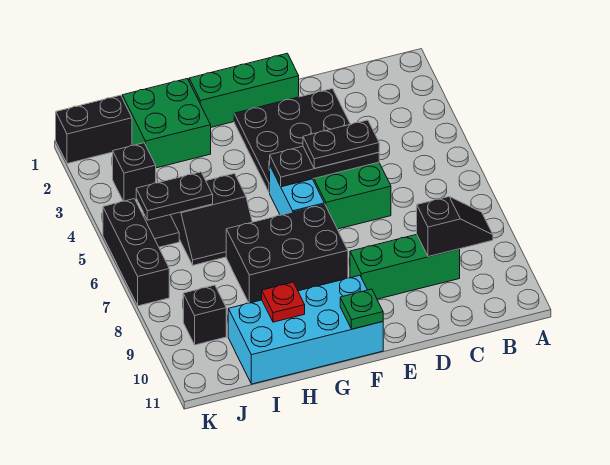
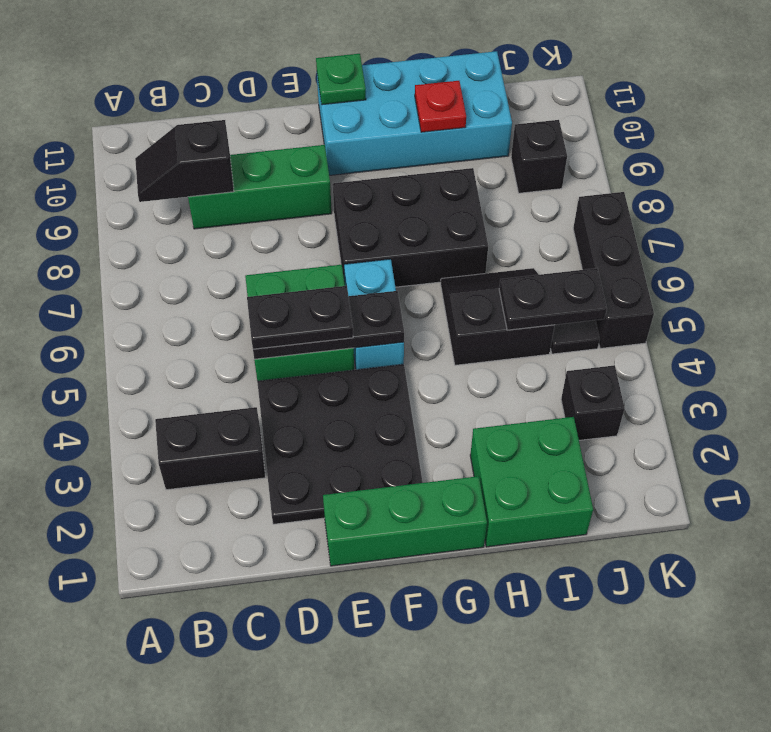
black brick J1:K1 level 1 -> black brick B3:C3 level 1

